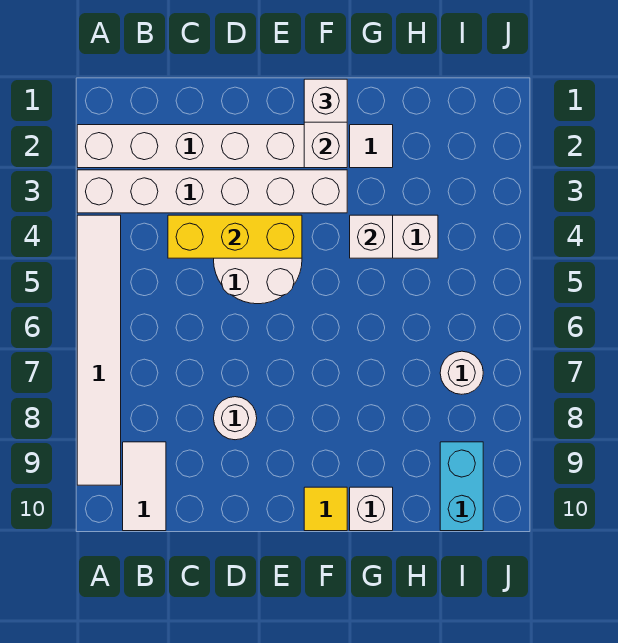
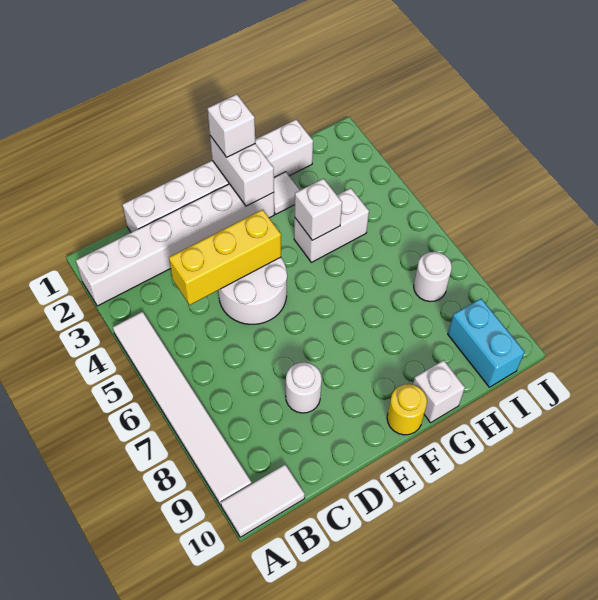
white brick A3:F3 level 1 -> white brick C1:H1 level 1
white tile B9:B10 level 1 -> white tile A10:B10 level 1
yellow tile F10 level 1 -> yellow round brick F10 level 1

